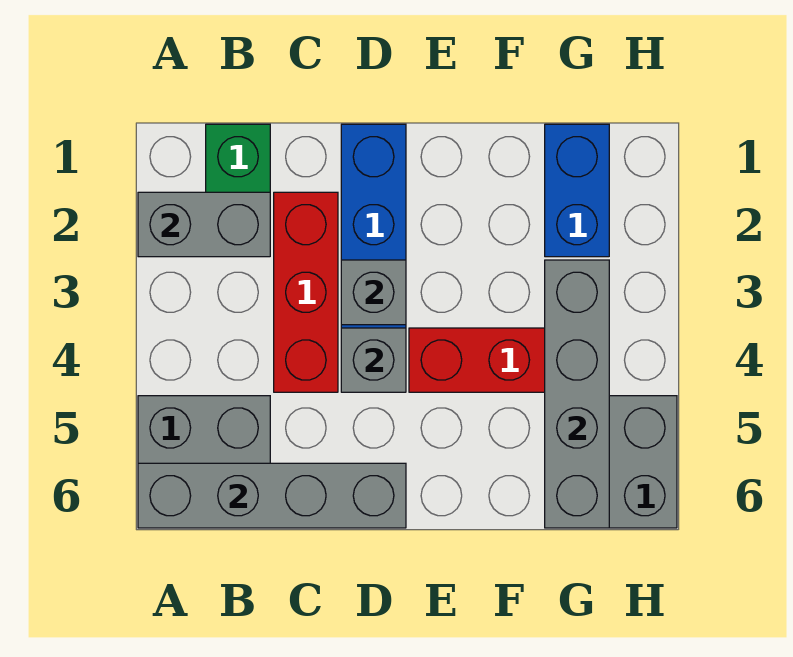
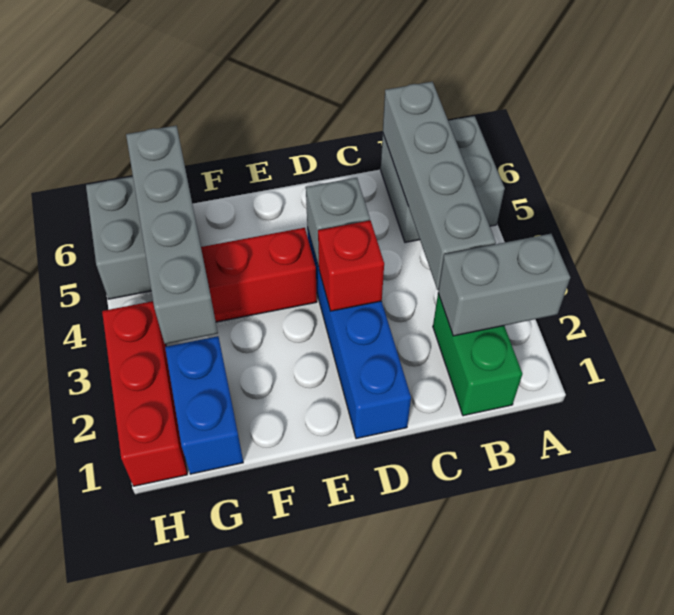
grey brick A6:D6 level 2 -> grey brick B3:B6 level 2
red brick C2:C4 level 1 -> red brick H1:H3 level 1
grey brick D3 level 2 -> red brick D3 level 2

